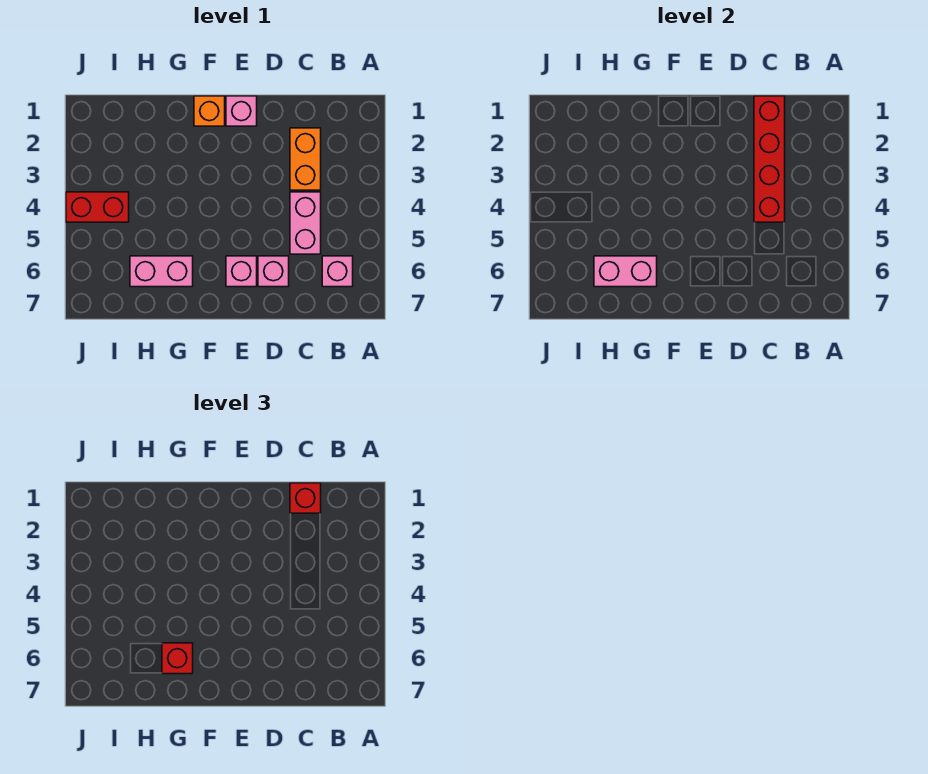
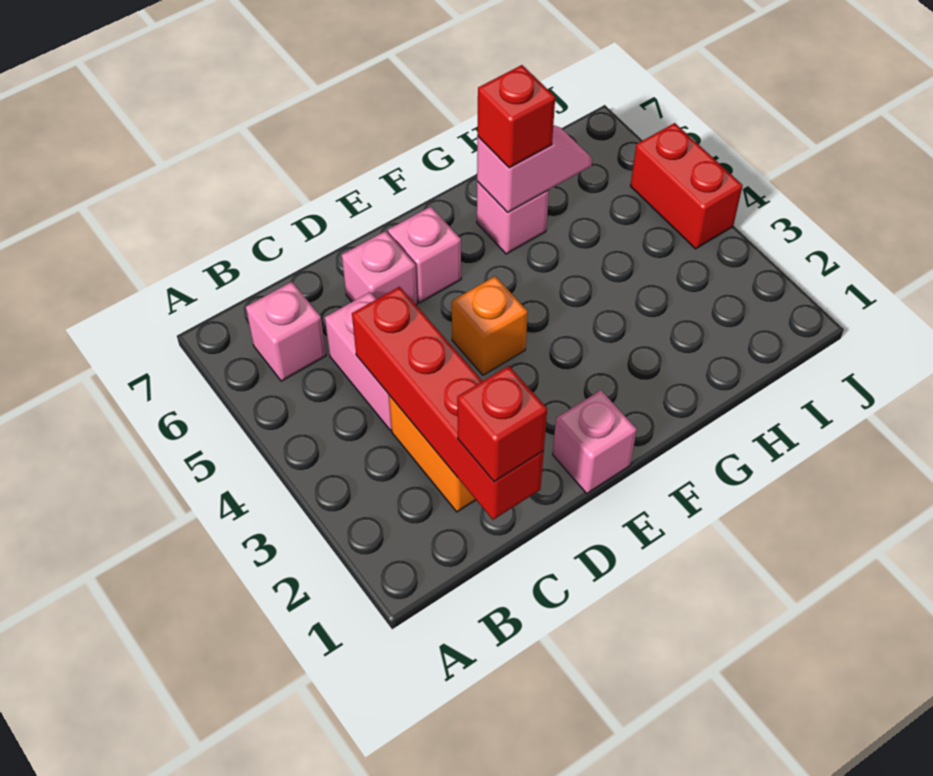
orange brick F1 level 1 -> orange brick E4 level 1
pink brick G6:H6 level 1 -> pink brick G6 level 1
pink brick G6:H6 level 2 -> pink slope G6:H6 level 2 top G
red brick I4:J4 level 1 -> red brick J4:J5 level 1

